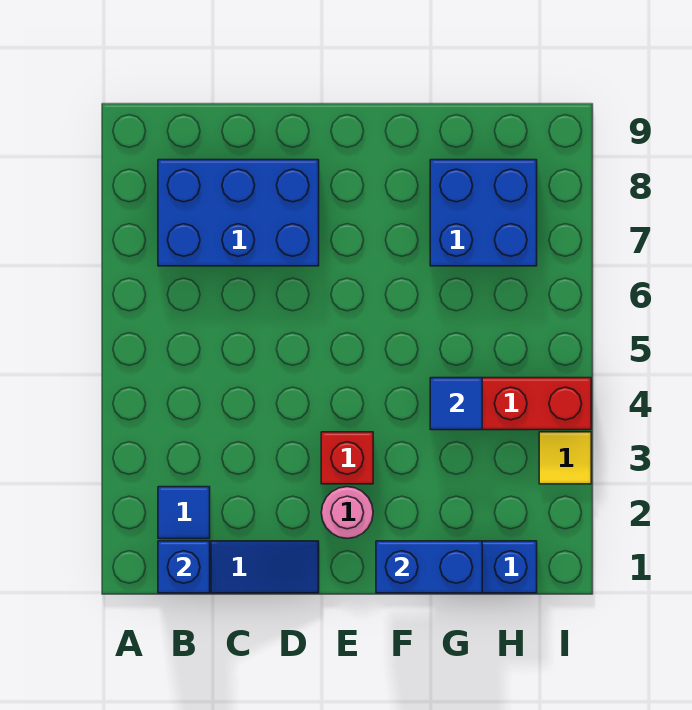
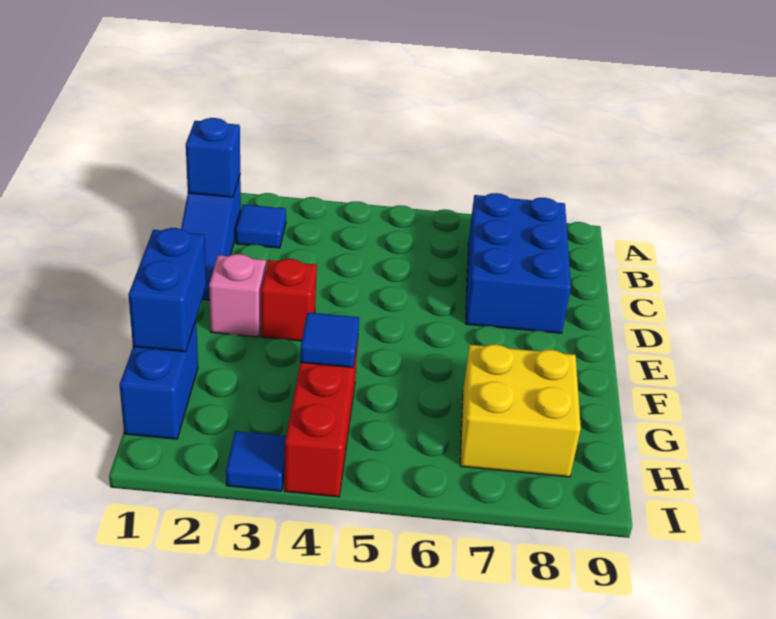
pink round brick E2 level 1 -> pink brick E2 level 1
blue brick G7:H8 level 1 -> yellow brick G7:H8 level 1
yellow tile I3 level 1 -> blue tile I3 level 1

